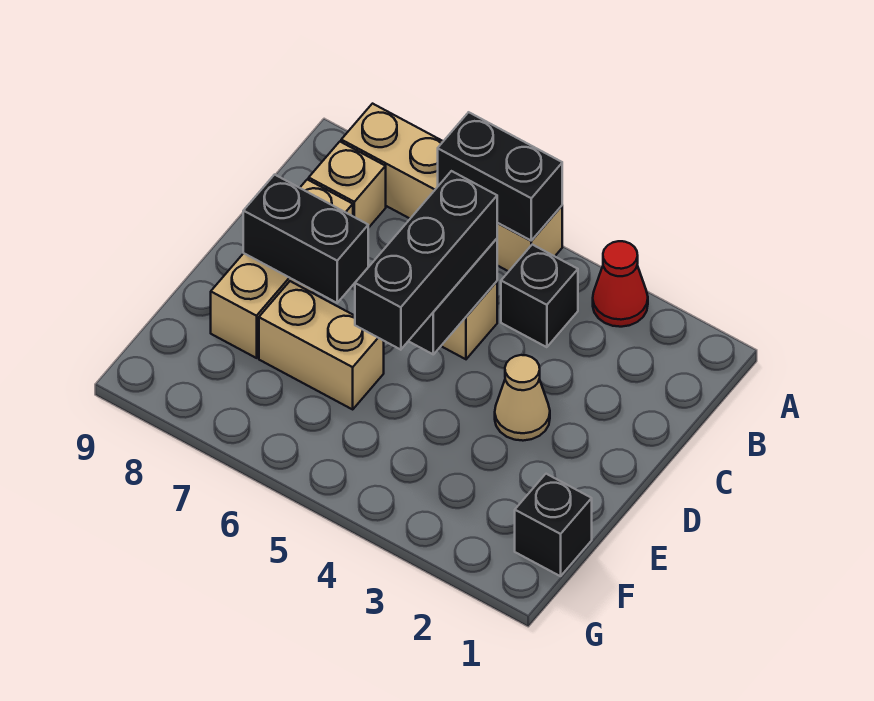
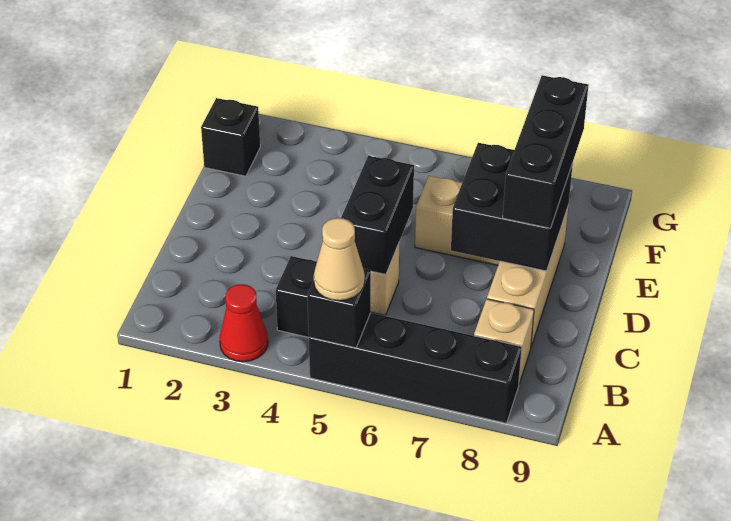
tan brick A5:A8 level 1 -> black brick A5:A8 level 1
black brick A5:A6 level 2 -> black brick A5 level 2
black brick C5:E5 level 3 -> black brick D8:F8 level 3
tan cone D3 level 1 -> tan cone A5 level 3
black brick D7:D8 level 2 -> black brick D7:E8 level 2

